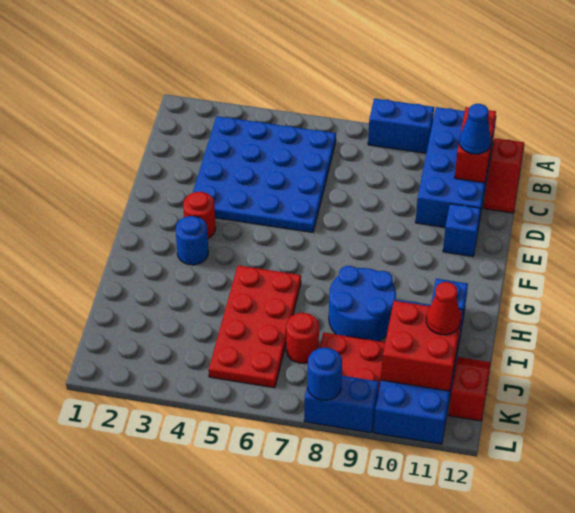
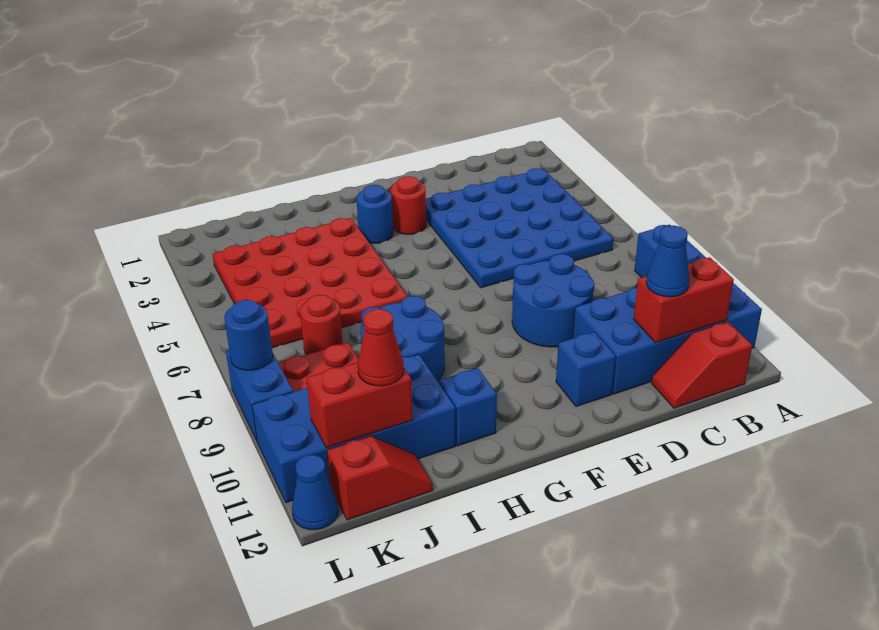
none -> blue round brick D8:E9 level 1
red plate H5:K6 level 1 -> red plate H3:K6 level 1
red brick J10:K11 level 2 -> red brick J11:K11 level 2
none -> blue cone L12 level 1

